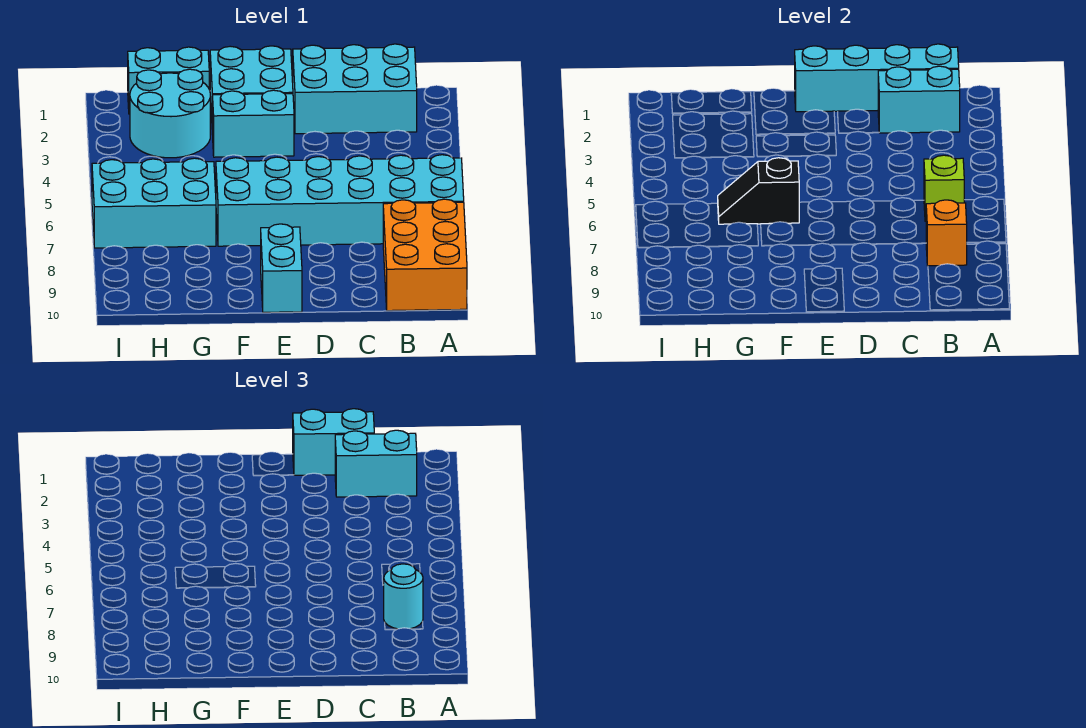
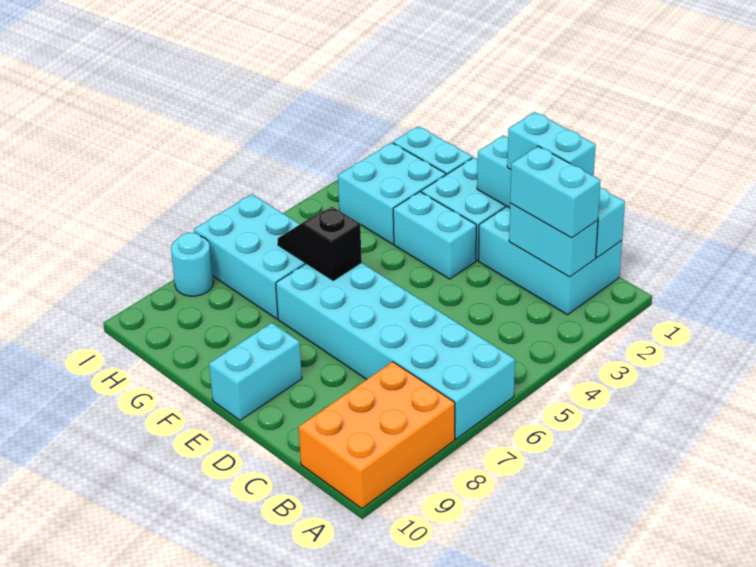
lime brick B6 level 2 -> none
orange brick B8 level 2 -> none
cyan round brick B8 level 3 -> cyan round brick I8 level 1
cyan round brick G2:H3 level 1 -> cyan brick G2:H3 level 1

